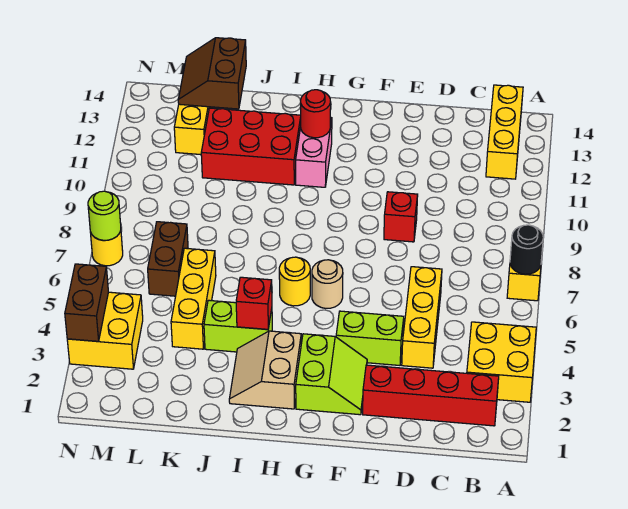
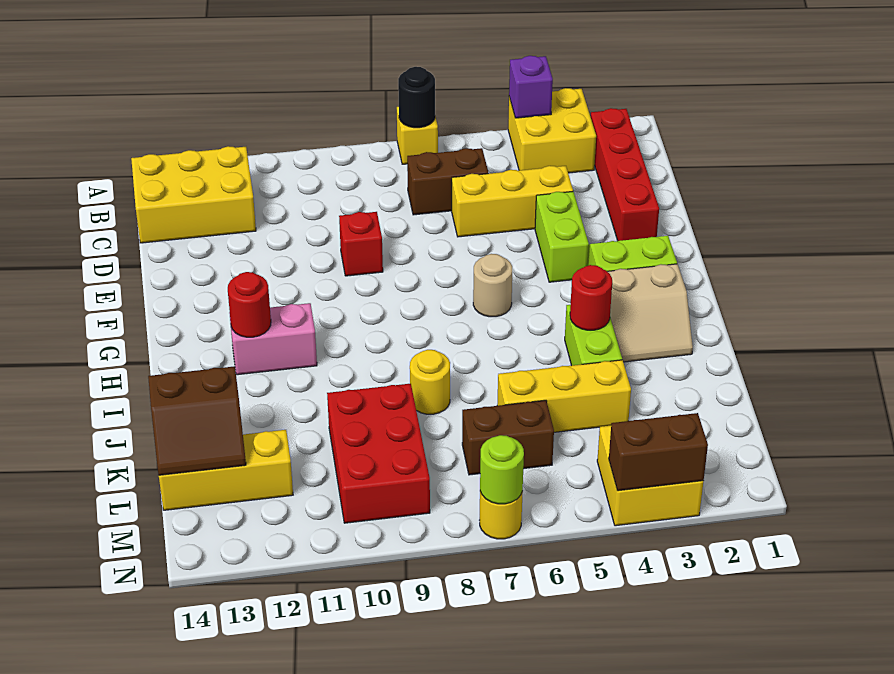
none -> purple brick A4 level 2
yellow brick B12:B14 level 1 -> yellow brick B12:C14 level 1
none -> brown brick C6:C7 level 1
yellow round brick H6 level 1 -> yellow round brick J8 level 1
red brick I4 level 2 -> red round brick I4 level 2
red brick I11:K12 level 1 -> red brick K9:M10 level 1

